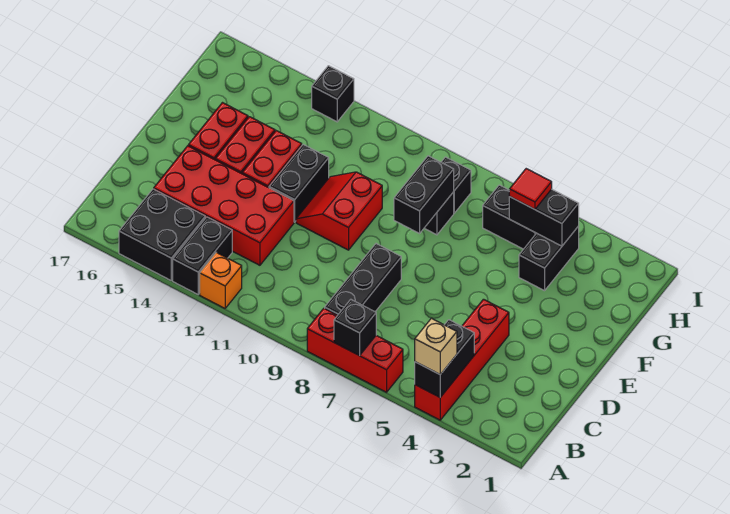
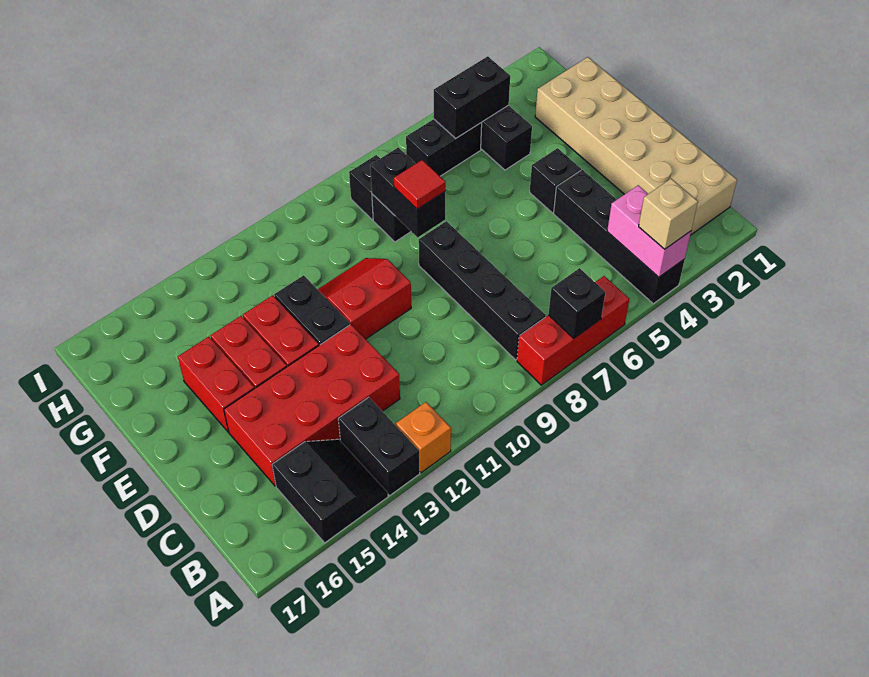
red brick A4:D4 level 1 -> black brick A4:D4 level 1
black brick A4:B4 level 2 -> pink brick A4:B4 level 2
black brick A14:B15 level 1 -> black slope A14:B15 level 1 top 15
none -> tan brick B1:G2 level 1
black brick B8:D8 level 1 -> black brick B8:E8 level 1
red slope E10:F11 level 1 top 10 -> red slope E10:F11 level 1 top E
red tile H5 level 3 -> red tile F8 level 3
black brick I13 level 1 -> black brick E4 level 1

